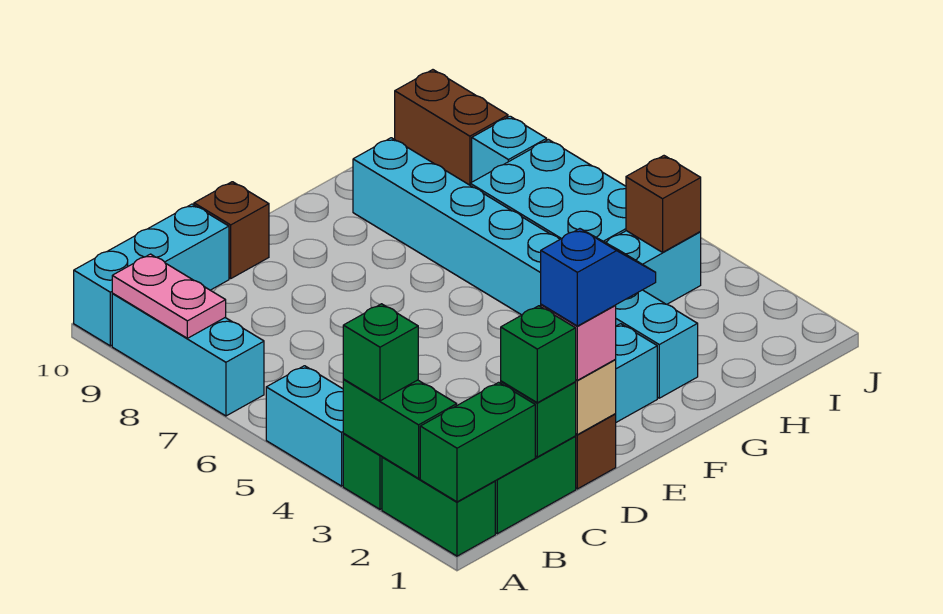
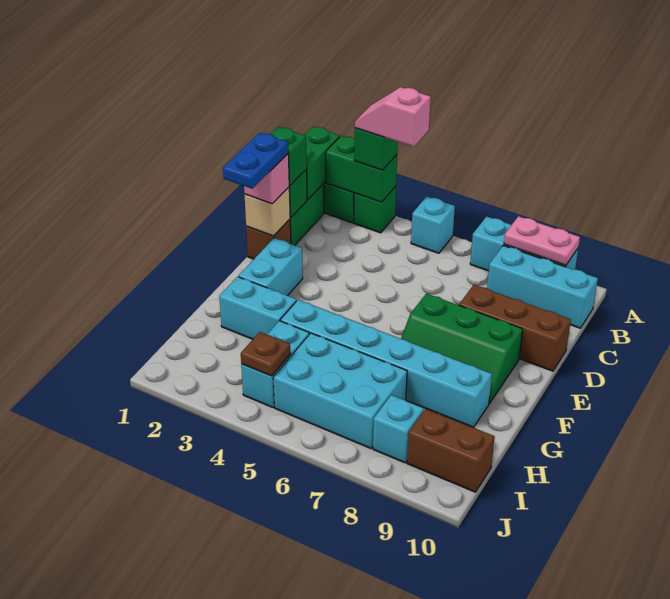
none -> pink slope A3:A4 level 4 top 4
cyan brick A4:A5 level 1 -> cyan brick A5 level 1
cyan brick A10:C10 level 1 -> cyan brick B8:B10 level 1
blue slope D1:E1 level 4 top D -> blue plate D1:E1 level 4
brown brick D10 level 1 -> brown brick D8:D10 level 1
none -> green slope E7:F9 level 1 top E
brown brick I4 level 2 -> brown plate I4 level 2

